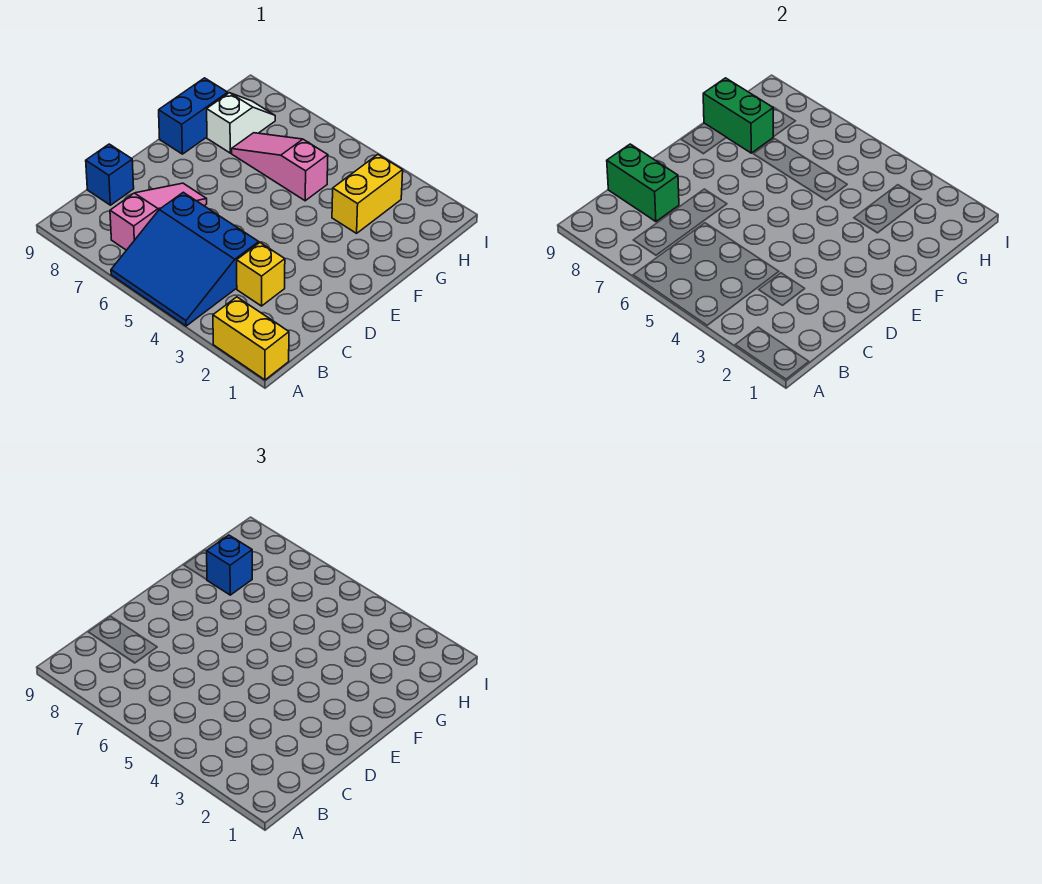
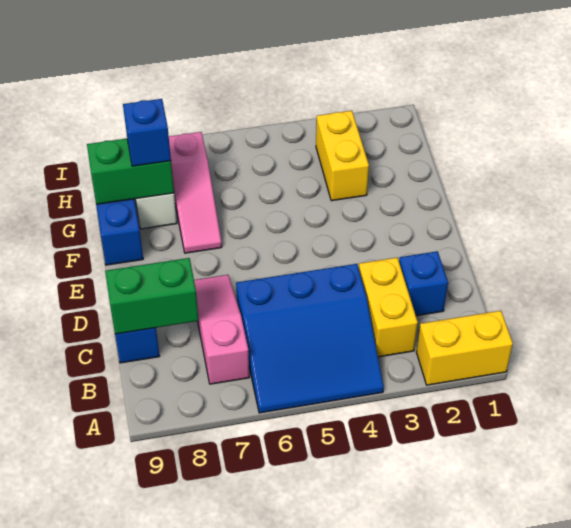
none -> blue brick C2 level 1
yellow brick C3 level 1 -> yellow brick B3:C3 level 1
pink slope G5:G7 level 1 top 5 -> pink slope F7:H7 level 1 top H

